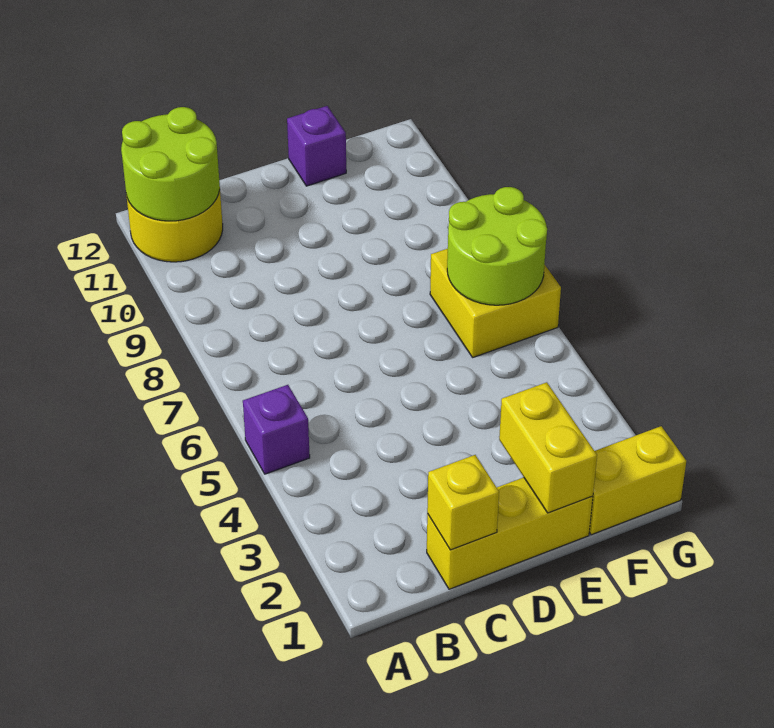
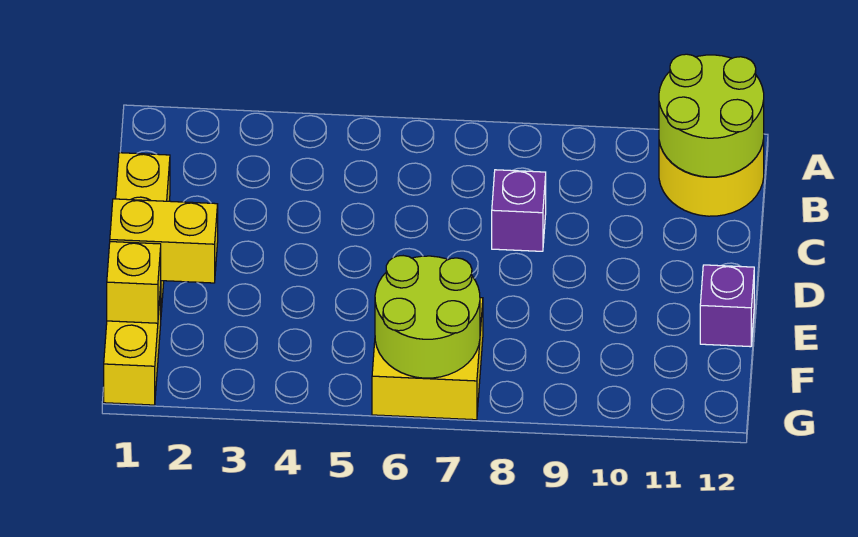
purple brick A5 level 1 -> purple brick C8 level 1
yellow brick C1 level 2 -> yellow brick F1 level 2

